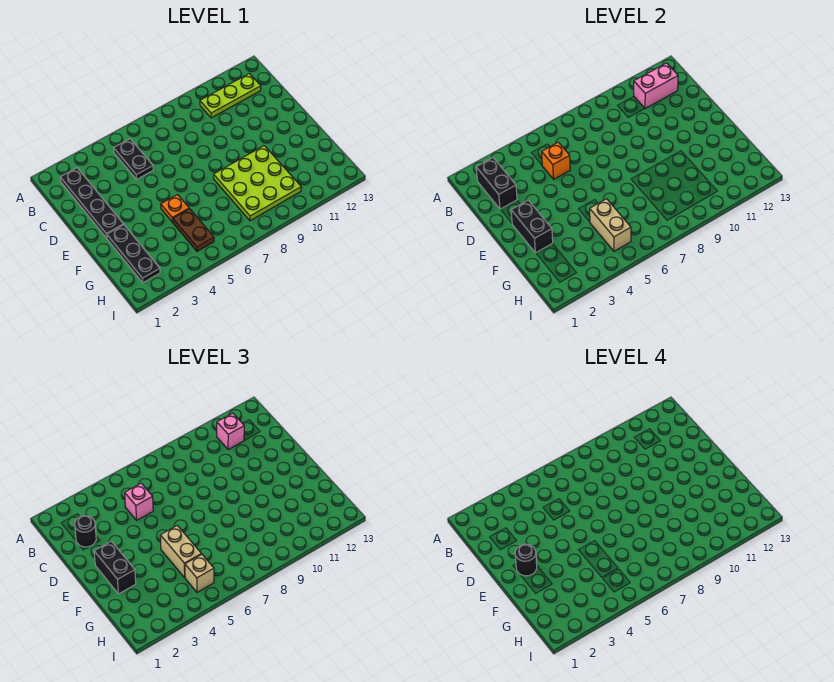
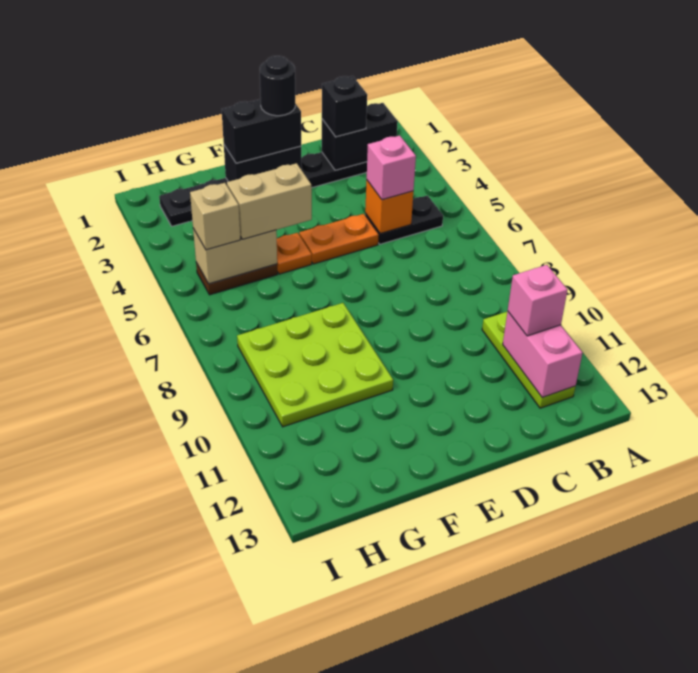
black round brick C2 level 3 -> black brick C2 level 3
none -> orange plate D5:E5 level 1

